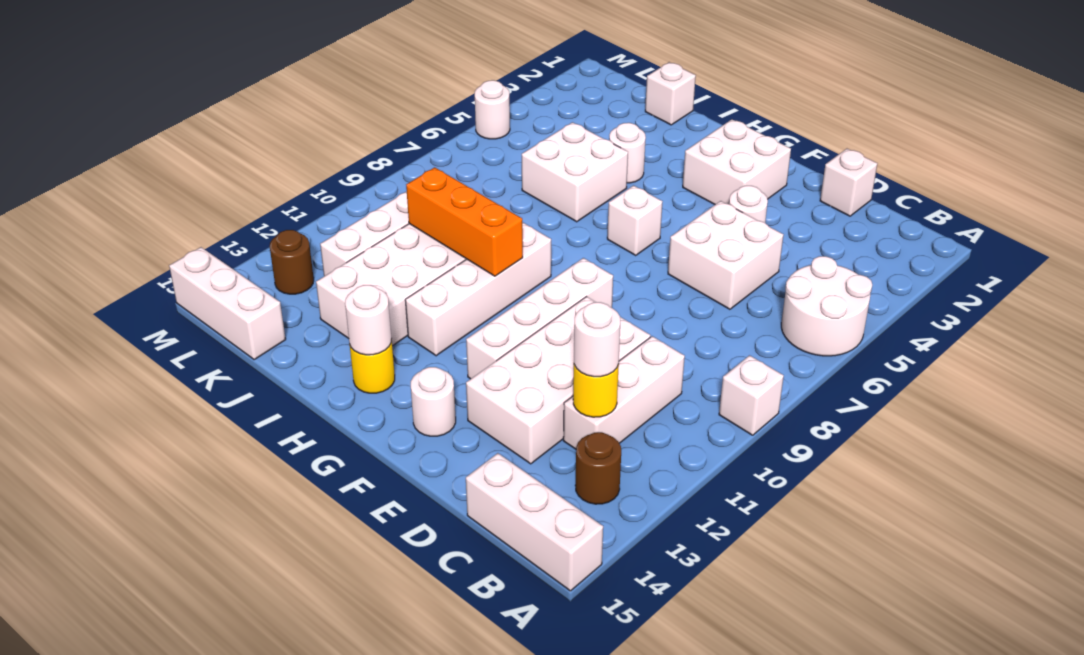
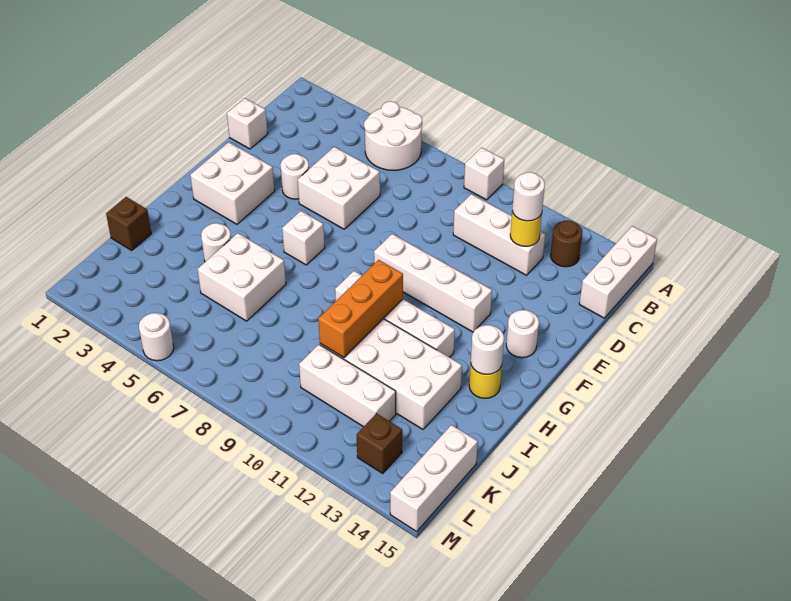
white brick D10:E13 level 1 -> none
white brick J1 level 1 -> brown brick J1 level 1
brown round brick L13 level 1 -> brown brick L13 level 1

